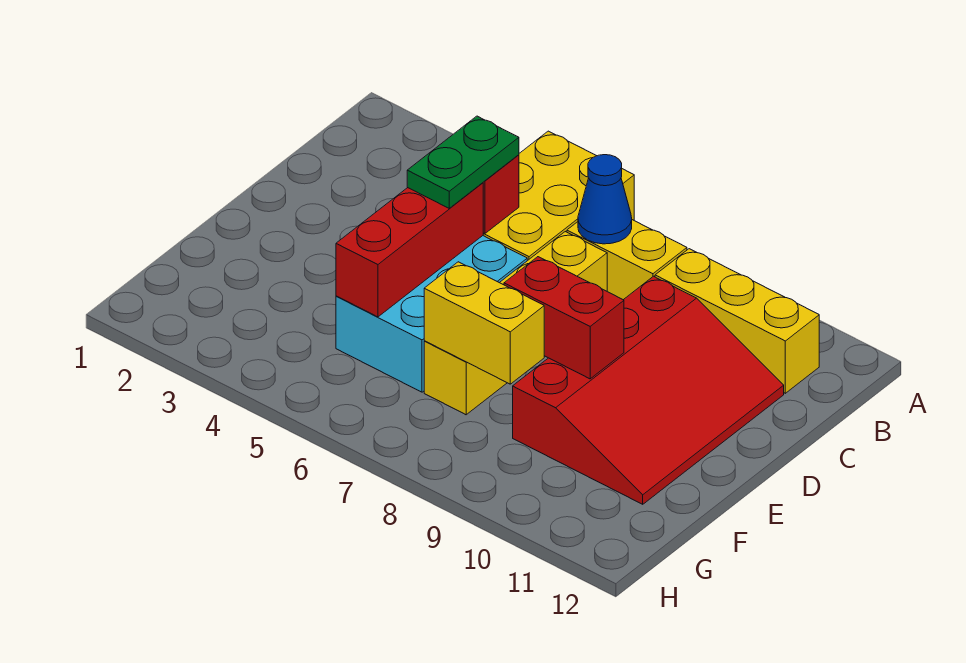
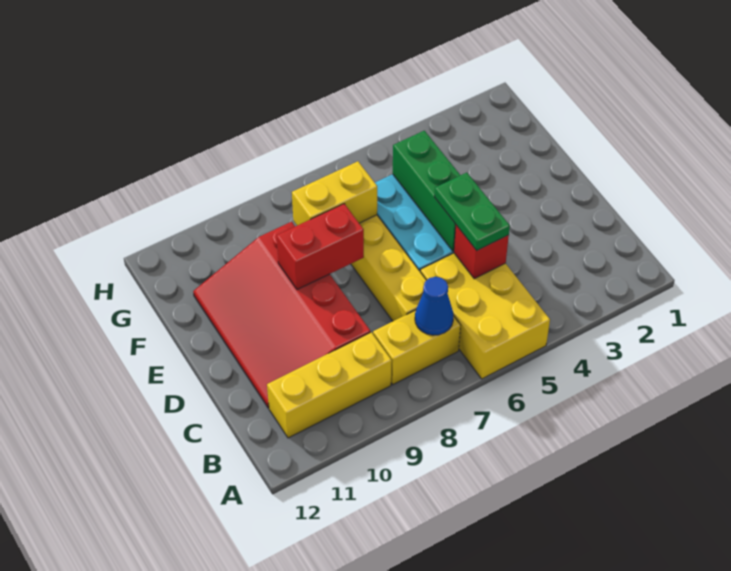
red brick D5:F5 level 2 -> green brick D5:F5 level 2

